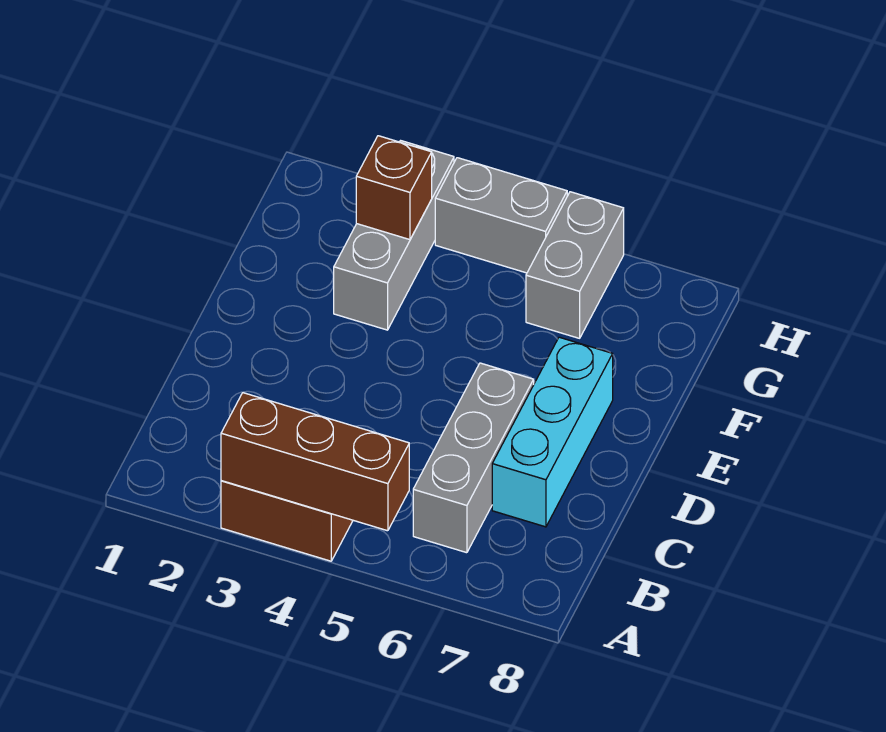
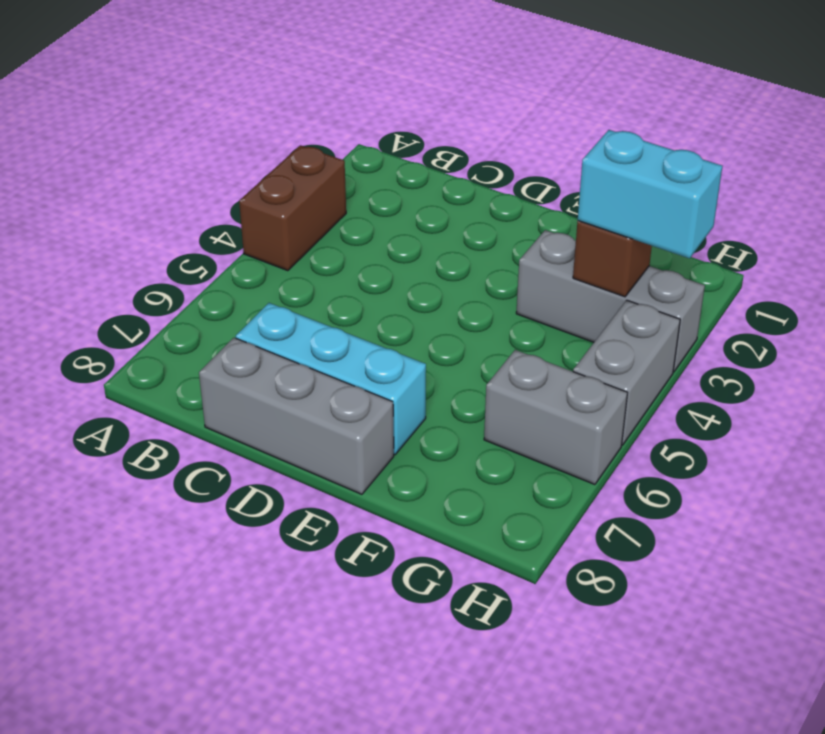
brown brick A3:A5 level 2 -> none
grey brick B6:D6 level 1 -> grey brick C8:E8 level 1
none -> cyan brick G3:H3 level 3

